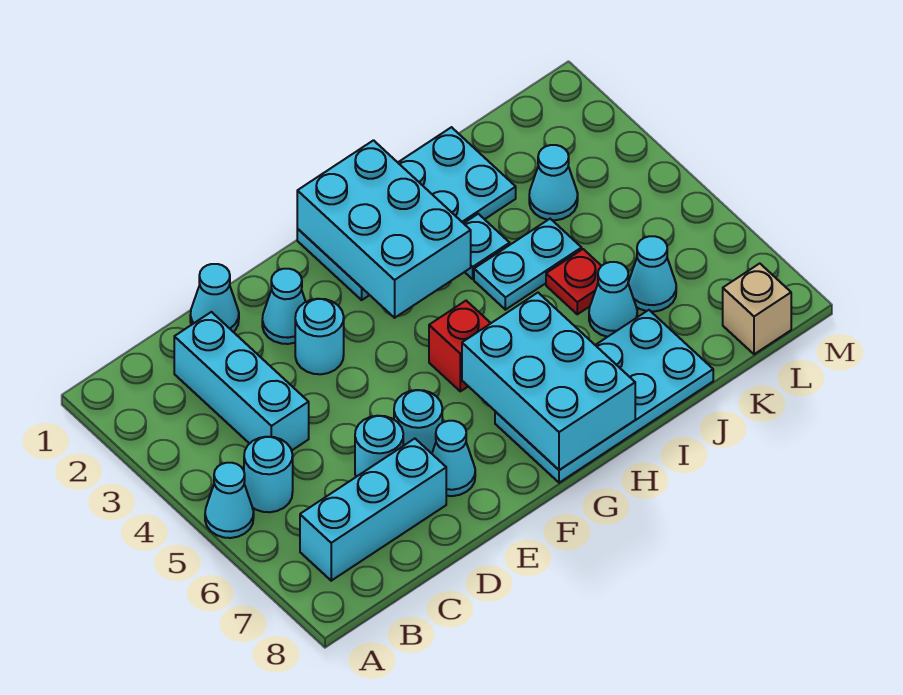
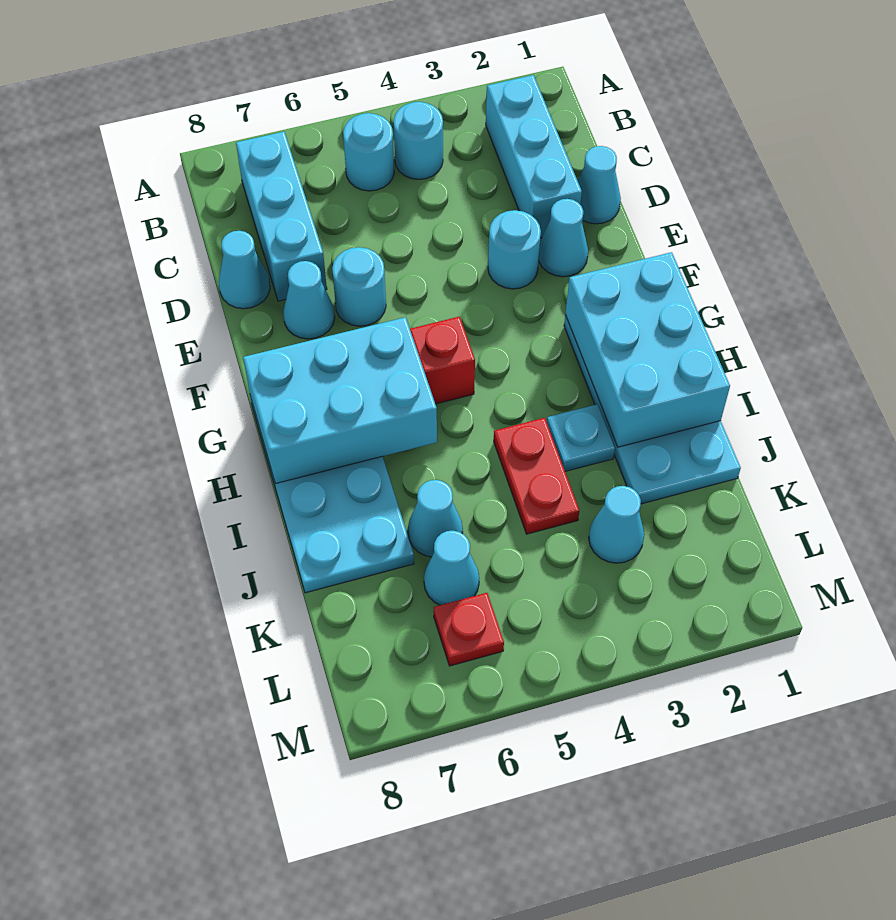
cyan cone A5 level 1 -> cyan cone D8 level 1
cyan brick C2:C4 level 1 -> cyan brick B2:D2 level 1
cyan round brick D6 level 1 -> cyan round brick B4 level 1
cyan brick G1:H3 level 2 -> cyan brick G1:I2 level 2
cyan plate I4:J4 level 1 -> red plate I4:J4 level 1
red plate J5 level 1 -> red plate L6 level 1
tan brick L8 level 1 -> none

